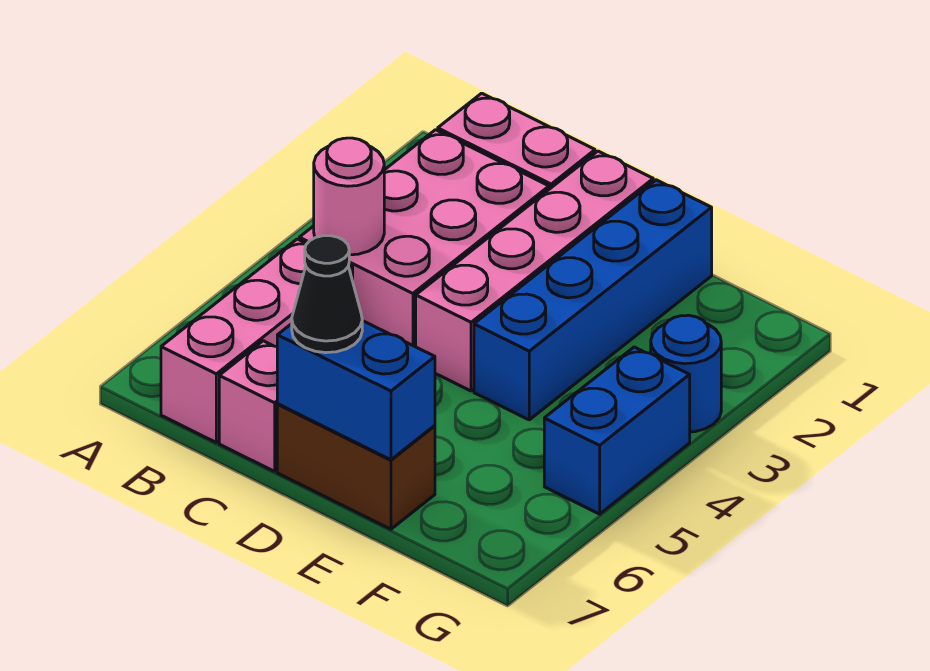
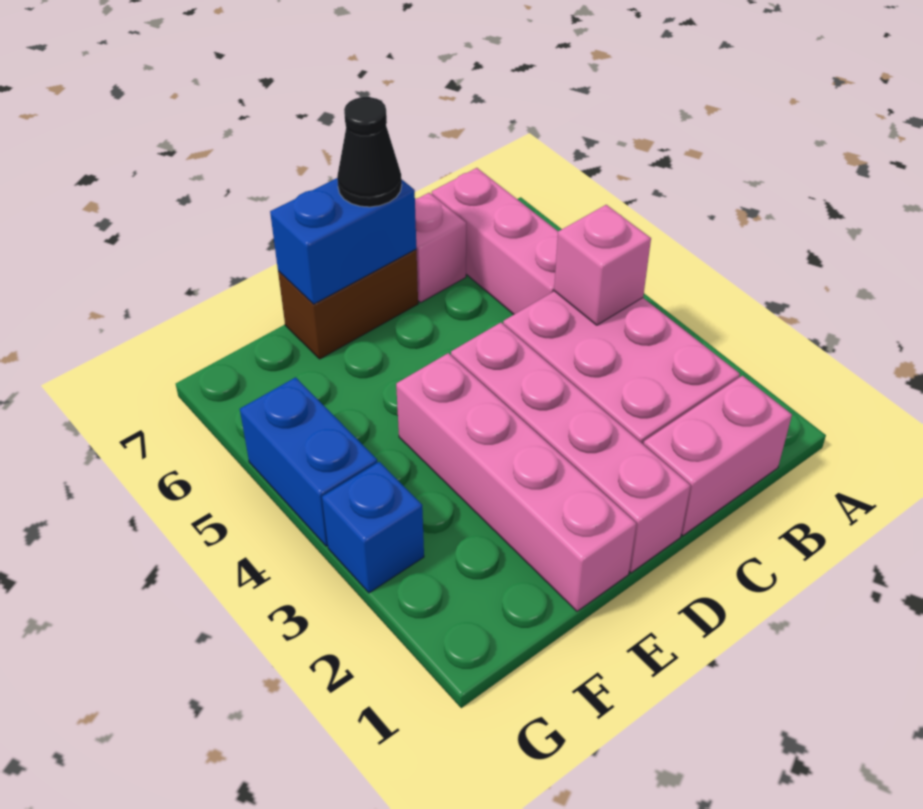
pink round brick B4 level 2 -> pink brick B4 level 2
blue brick E1:E4 level 1 -> pink brick E1:E4 level 1
blue round brick G3 level 1 -> blue brick G3 level 1

